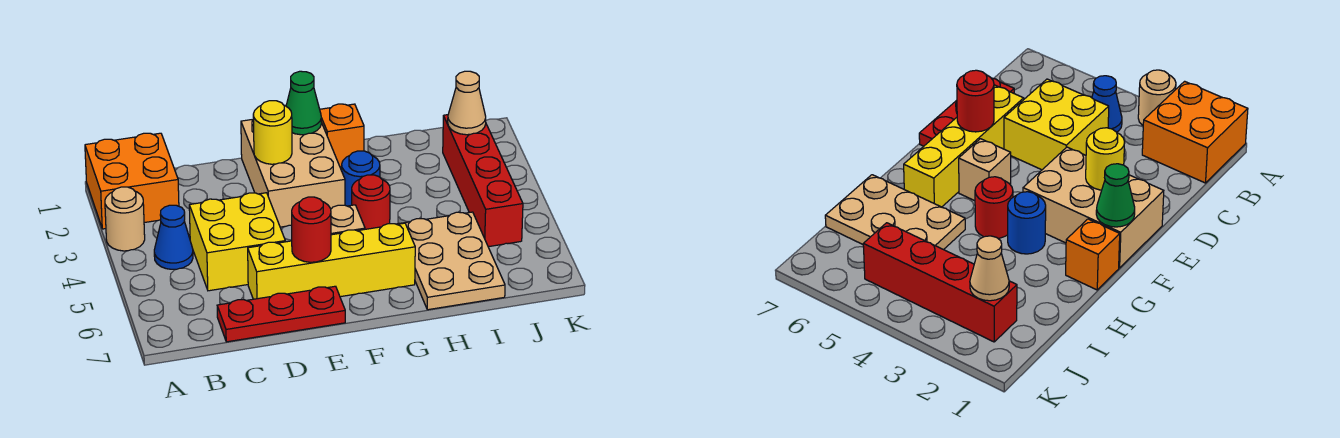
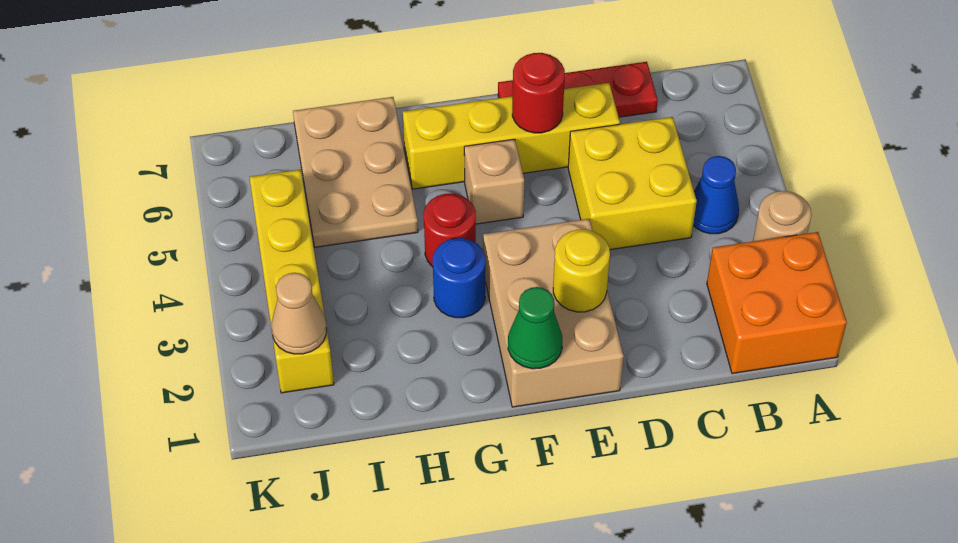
orange brick G1 level 1 -> none
red brick J2:J5 level 1 -> yellow brick J2:J5 level 1

